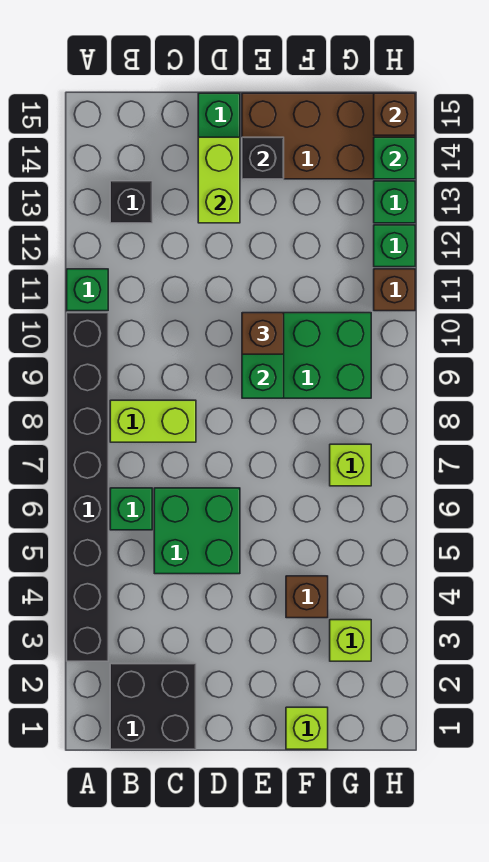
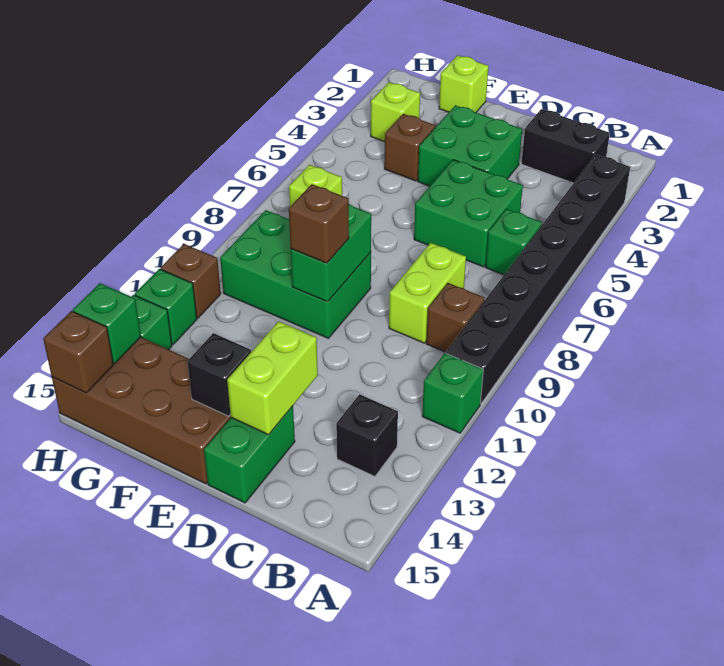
black brick B1:C2 level 1 -> black brick B2:C2 level 1
lime brick B8:C8 level 1 -> lime brick C8:C9 level 1
none -> brown brick B9 level 1
none -> green brick D3:E4 level 1

